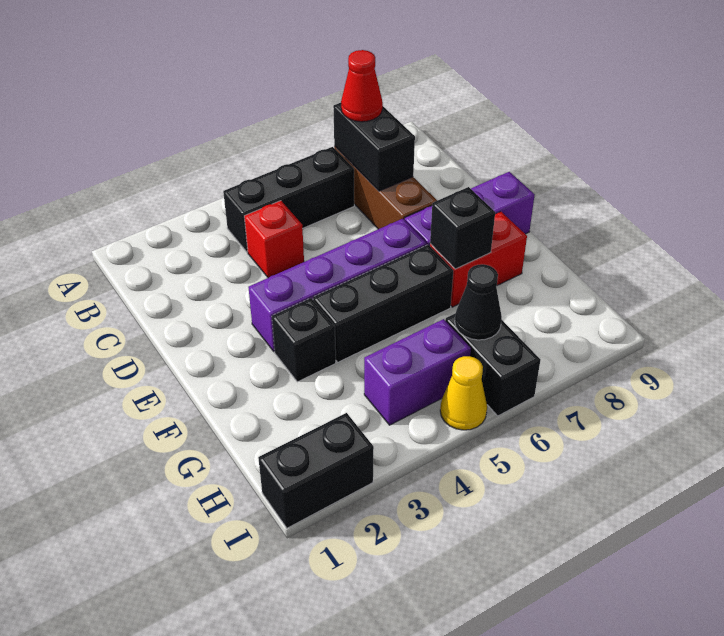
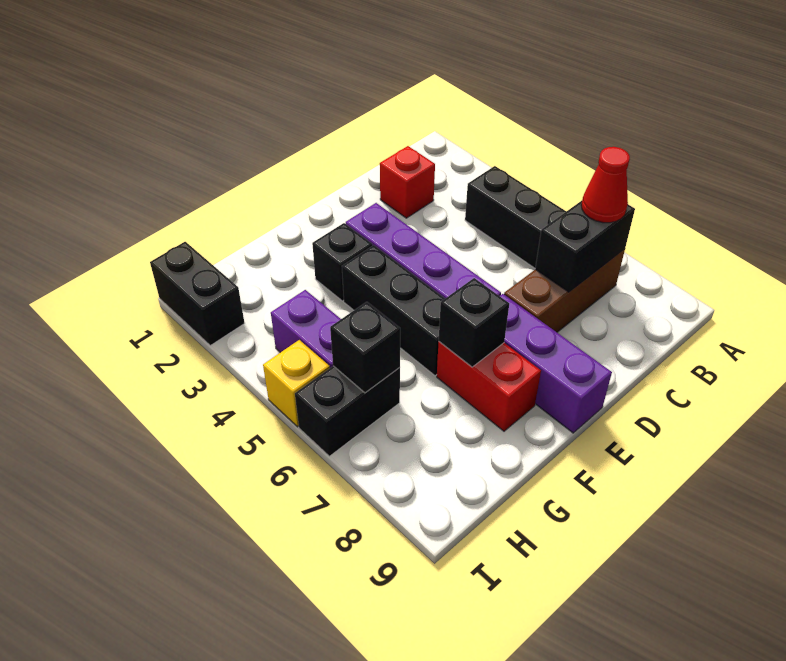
red brick C4 level 1 -> red brick C2 level 1
black cone H6 level 2 -> black brick H6 level 2
yellow cone I5 level 1 -> yellow brick I5 level 1

